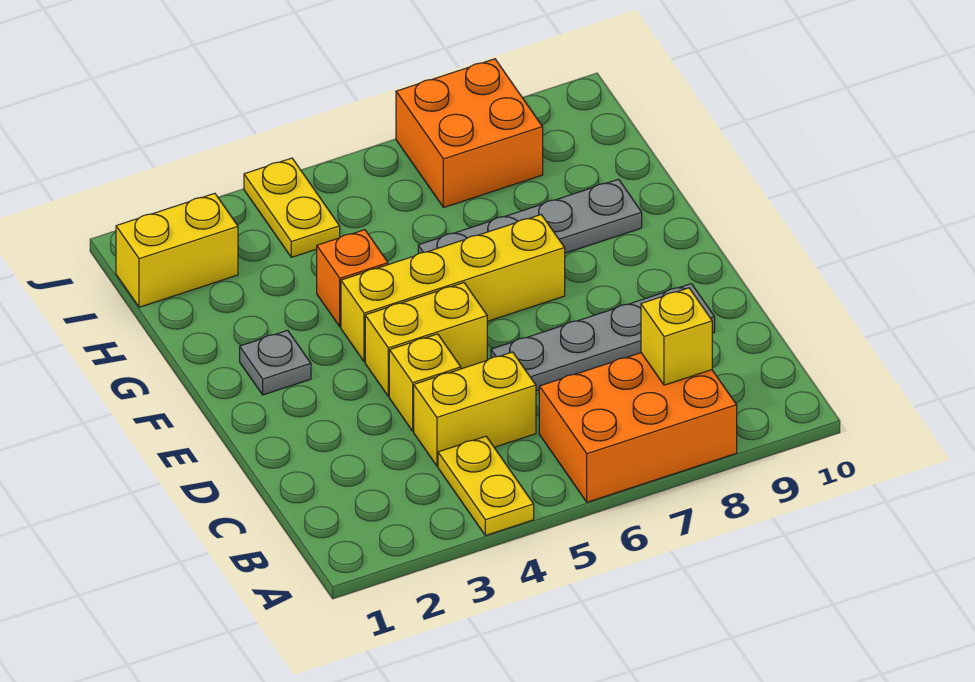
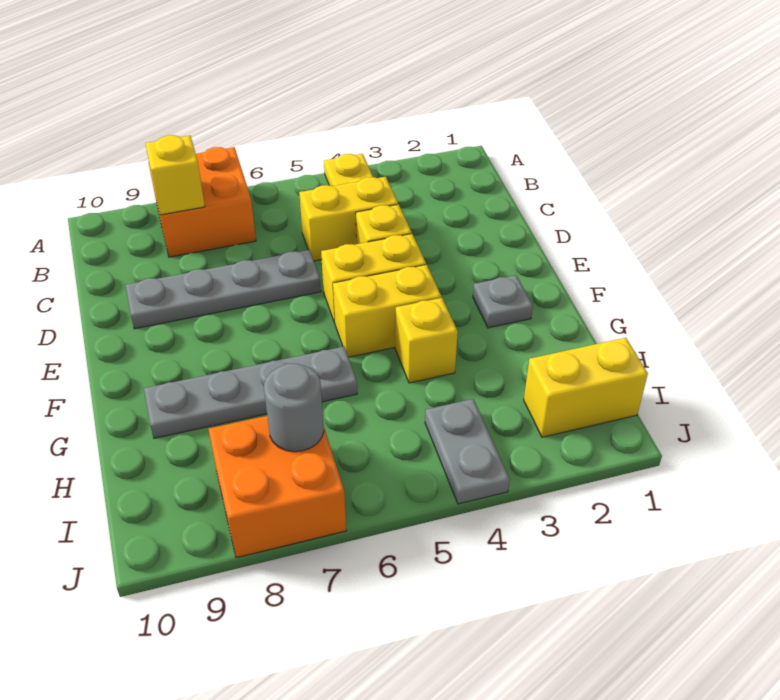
orange brick A6:B8 level 1 -> orange brick A7:B8 level 1
yellow brick F4:F7 level 1 -> yellow brick F4:F5 level 1
orange brick G4 level 1 -> yellow brick G4 level 1
yellow plate I4:J4 level 1 -> grey plate I4:J4 level 1
none -> grey round brick I7 level 2

